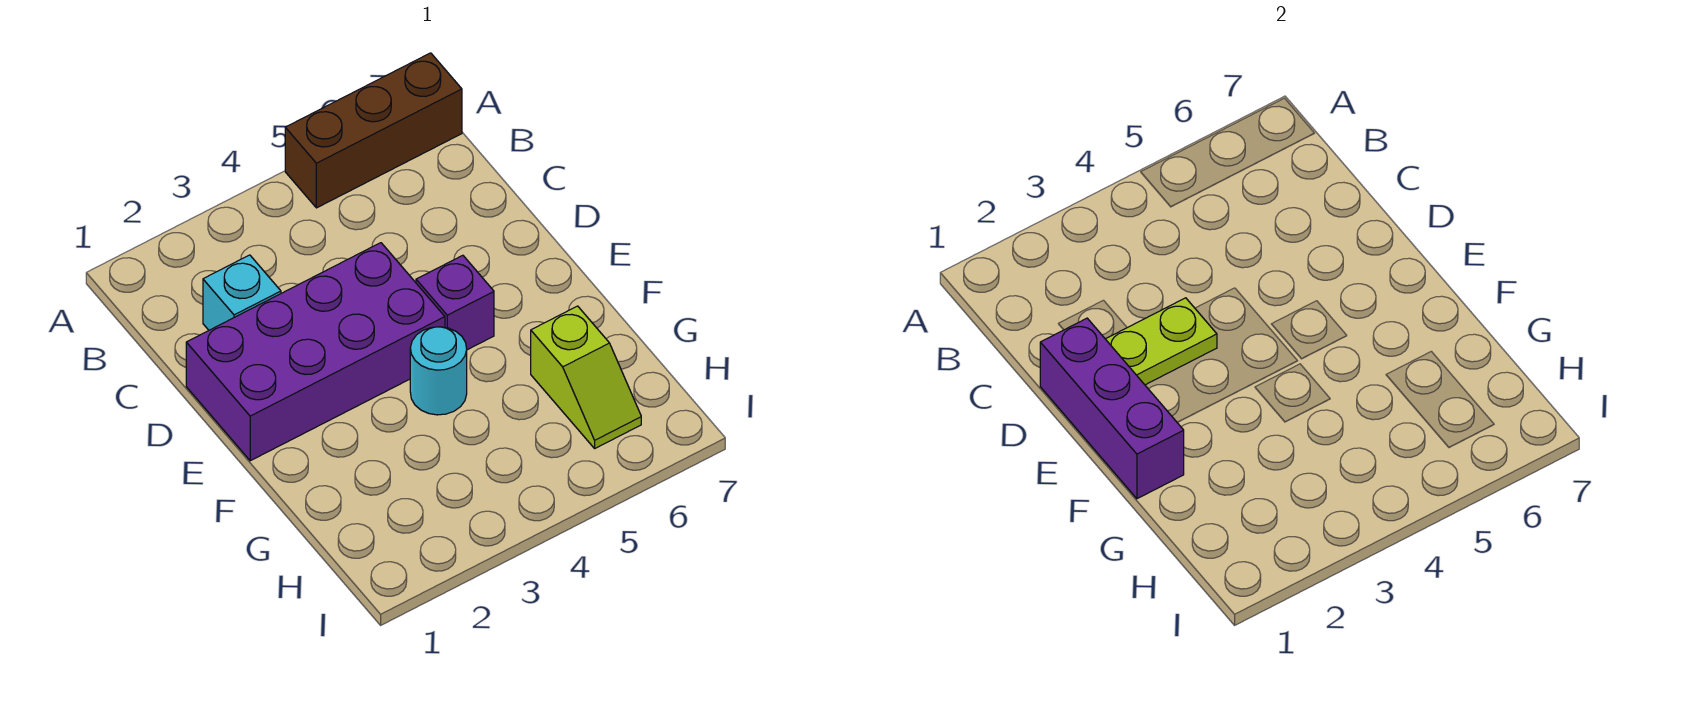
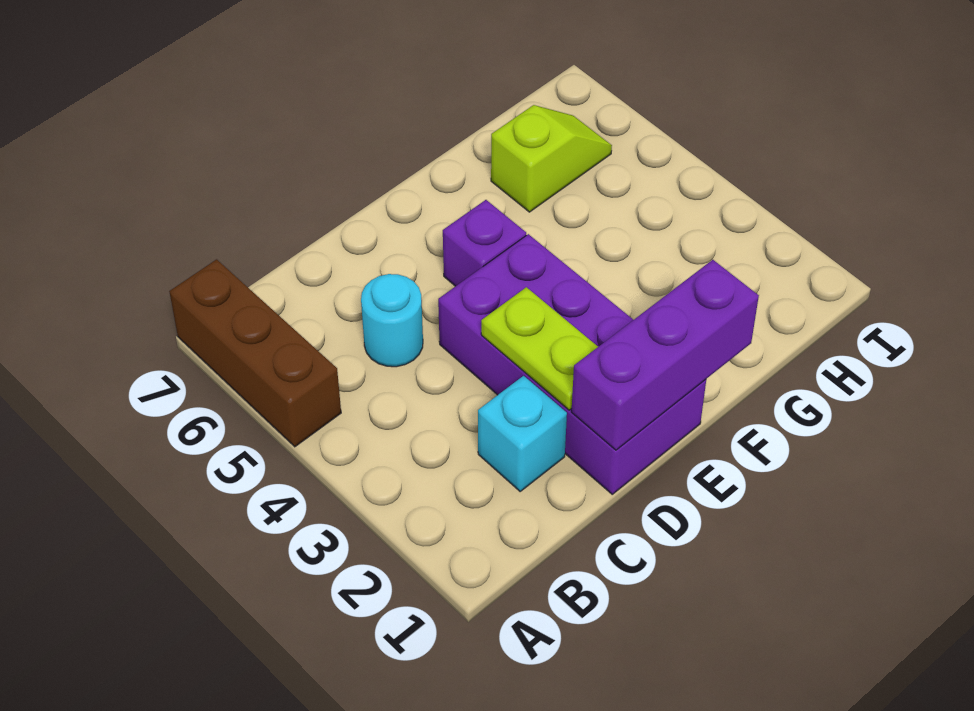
cyan round brick F4 level 1 -> cyan round brick C5 level 1

